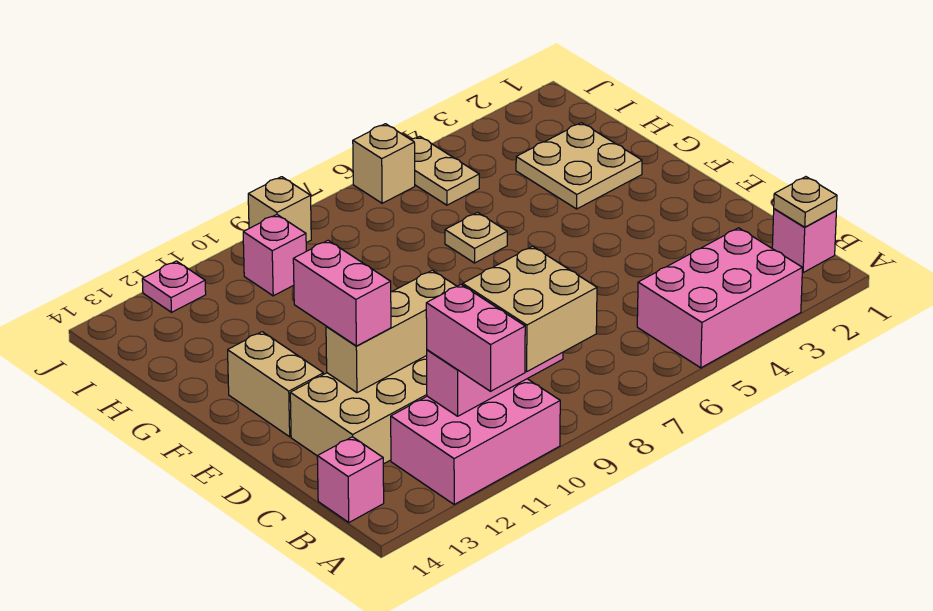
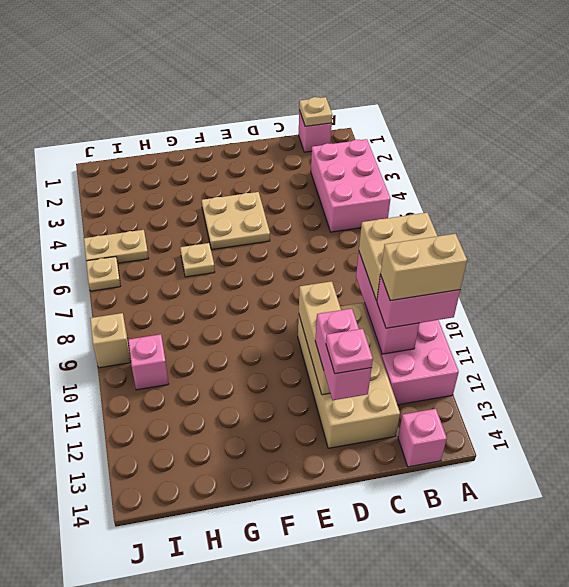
pink brick D12:E12 level 3 -> pink brick D12:D13 level 3
tan brick E13:F13 level 1 -> tan brick A11:B11 level 4
tan plate G2:H3 level 1 -> tan plate E4:F5 level 1
tan brick J6 level 1 -> tan plate J6 level 1
pink plate J12 level 1 -> pink plate D13 level 4

